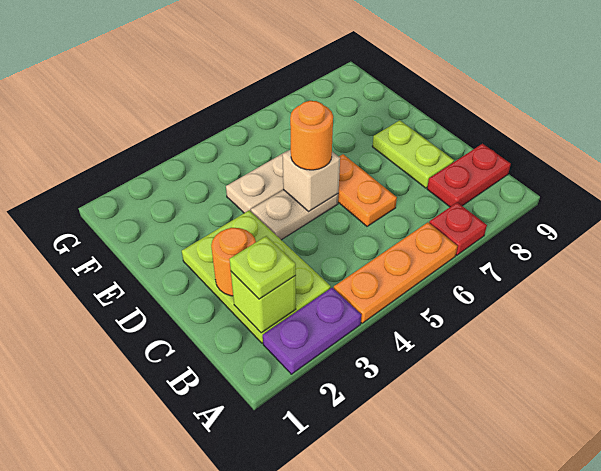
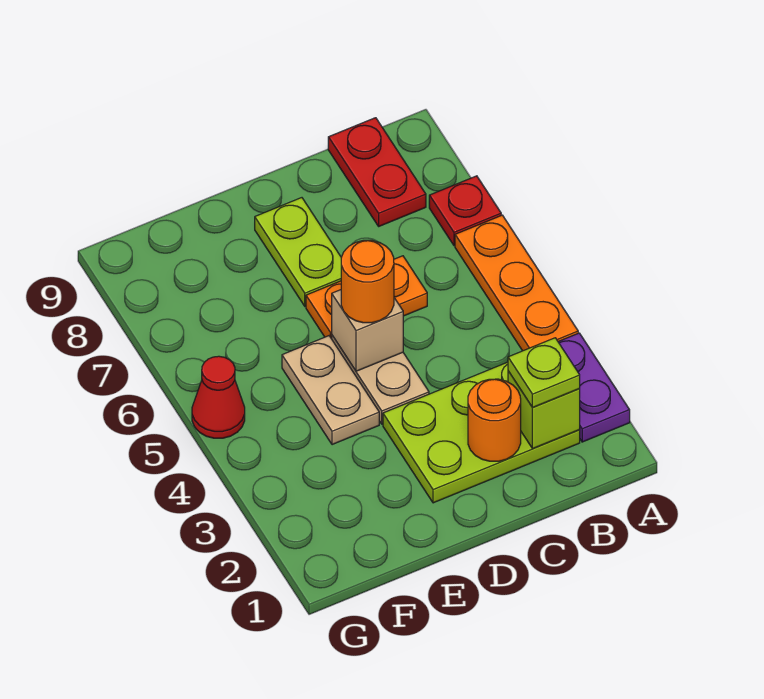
lime plate C8:D8 level 1 -> lime plate D7:D8 level 1
none -> red cone G5 level 1

